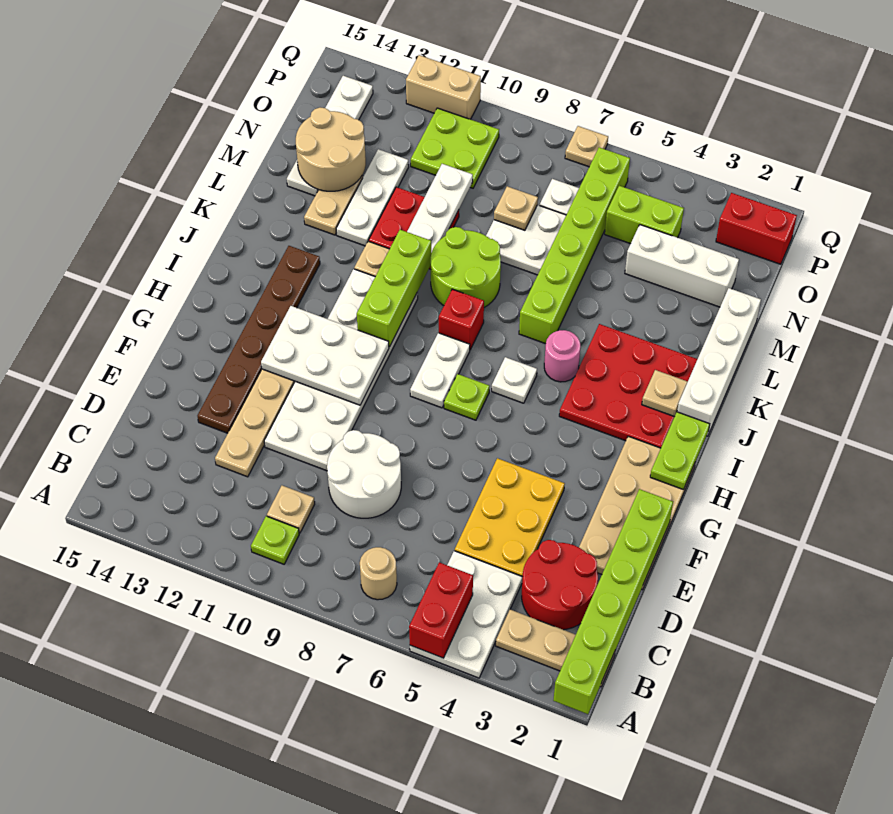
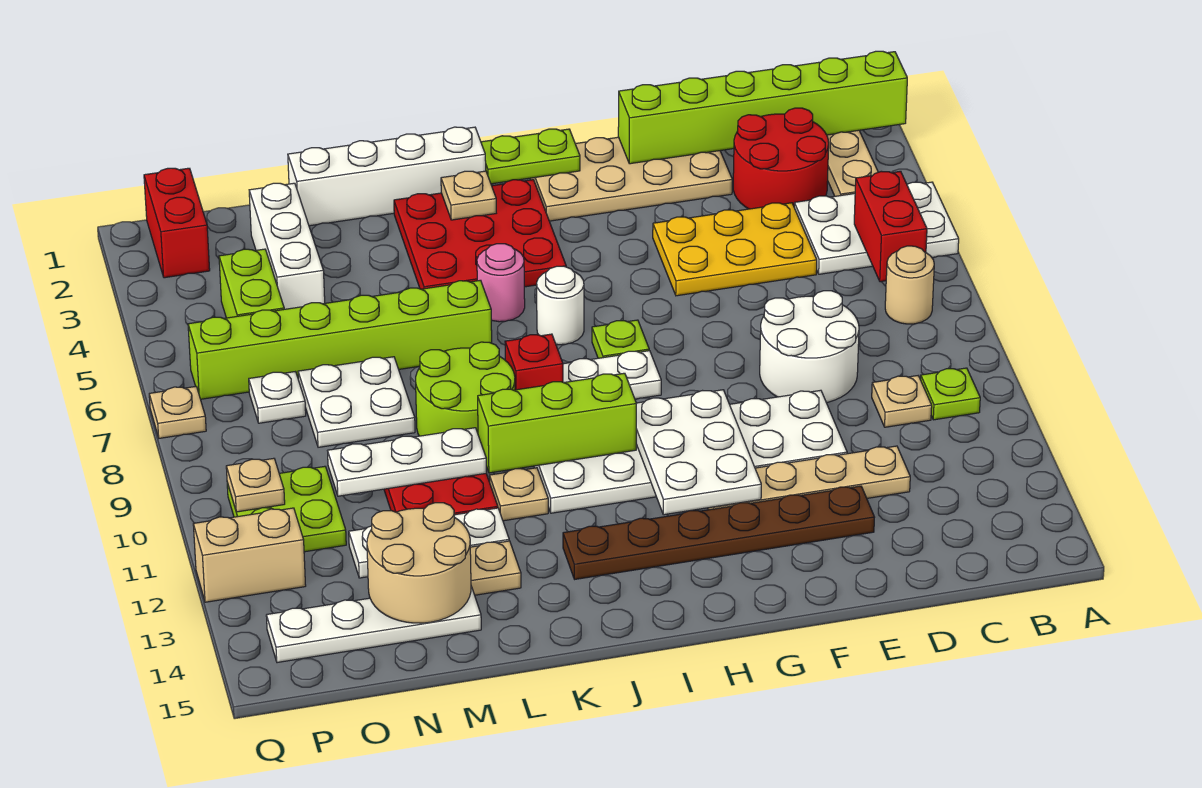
red brick A5:B5 level 2 -> red brick B5:B6 level 2
white plate I6 level 1 -> white round brick I6 level 1
tan plate N8 level 2 -> tan plate P10 level 2
tan brick Q11:Q12 level 1 -> tan brick P12:Q12 level 1

